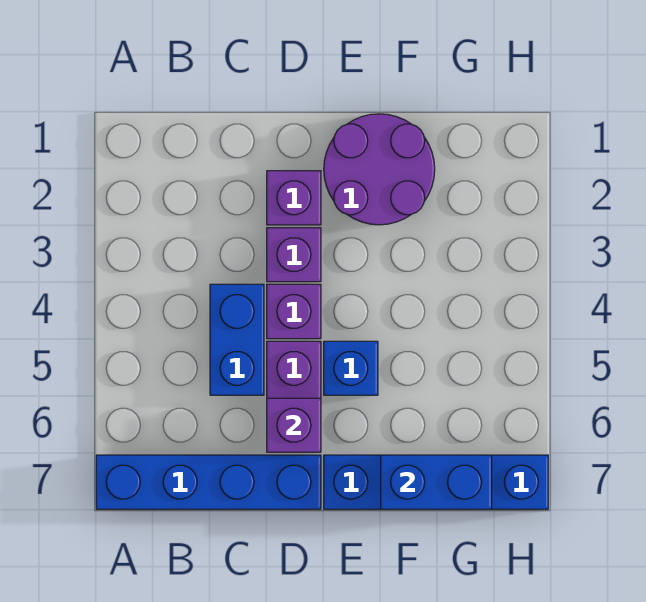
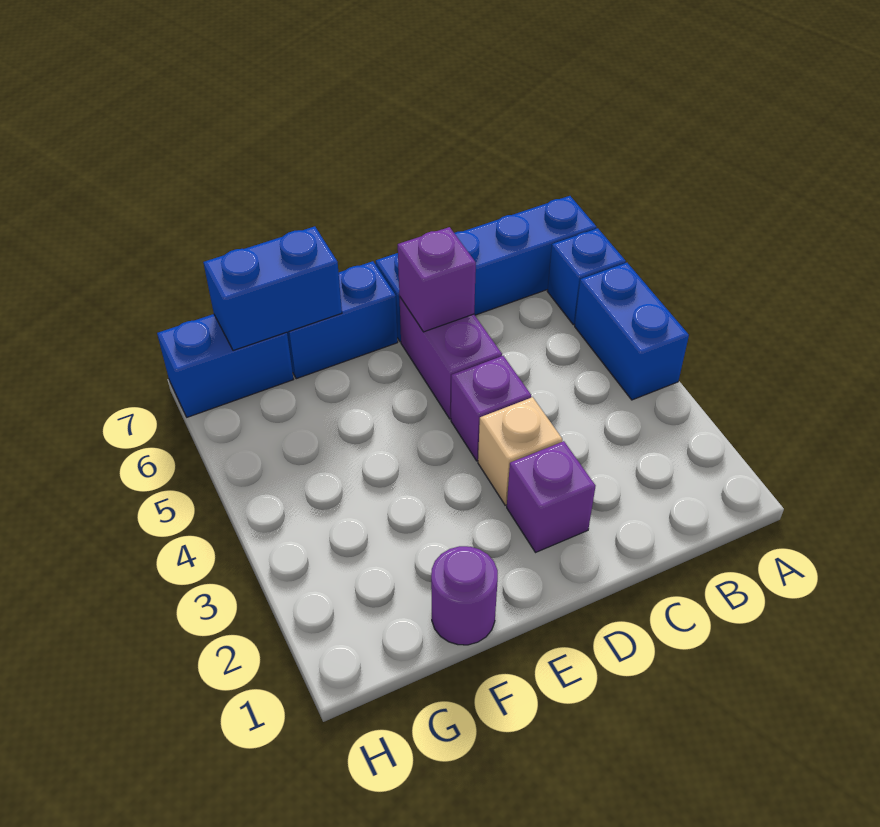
blue brick C4:C5 level 1 -> blue brick A4:A5 level 1
purple brick D3 level 1 -> tan brick D3 level 1
purple round brick E1:F2 level 1 -> purple round brick F1 level 1
blue brick E5 level 1 -> blue brick A6 level 1

